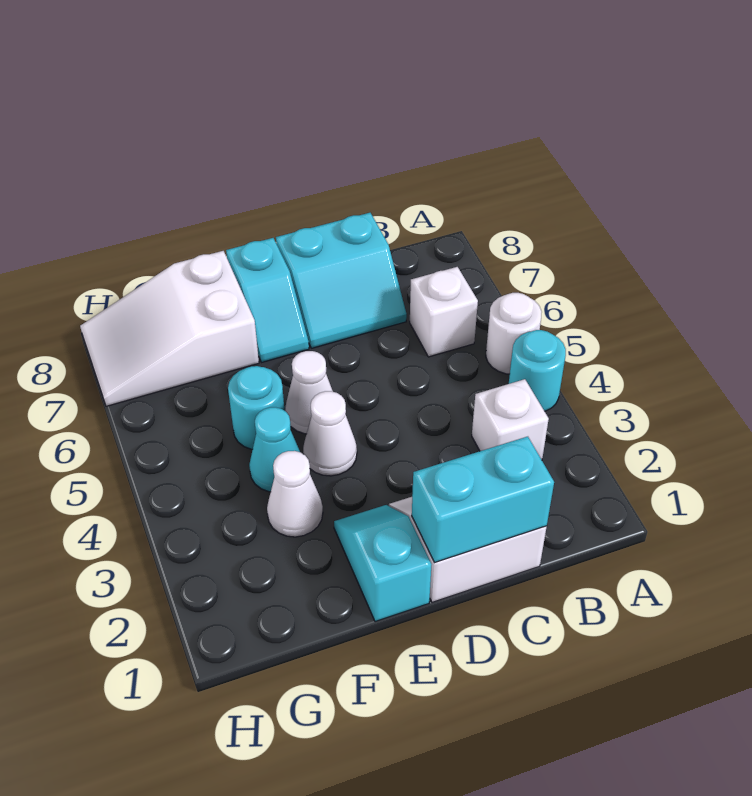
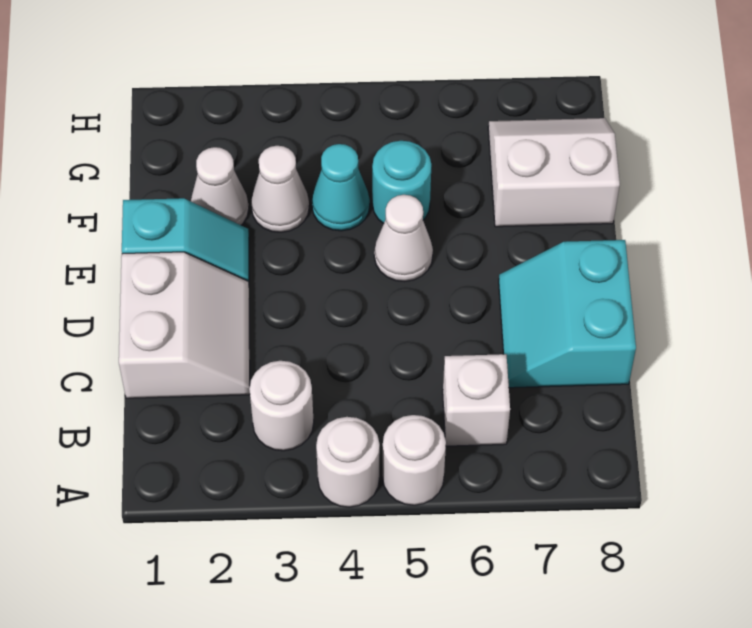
cyan round brick A4 level 1 -> white round brick A4 level 1
white brick B3 level 1 -> white round brick B3 level 1
cyan brick C1:D1 level 2 -> none
white cone E4 level 1 -> white cone F2 level 1
cyan slope E7:E8 level 1 top 8 -> none
white slope F7:H8 level 1 top F -> white slope F7:G8 level 1 top F

